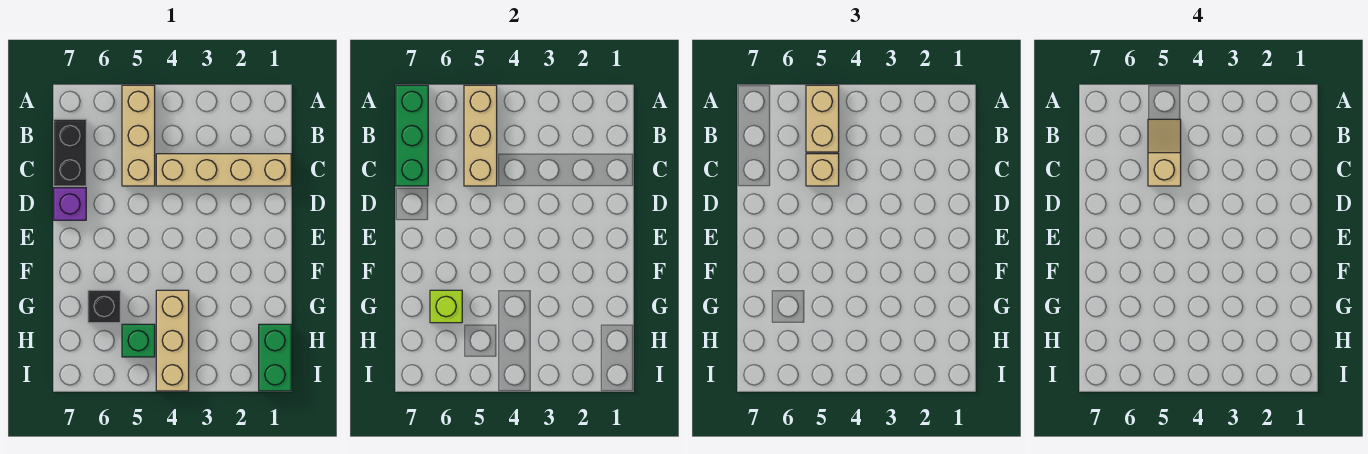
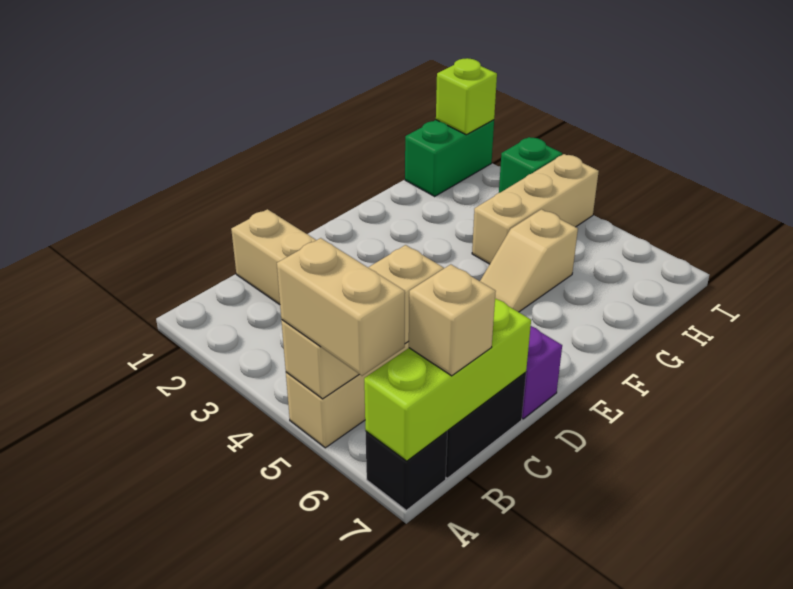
tan brick A5:B5 level 3 -> tan brick A5:A6 level 3
green brick A7:C7 level 2 -> lime brick A7:C7 level 2
tan slope B5:C5 level 4 top C -> tan slope F5:G5 level 1 top G
tan brick C5 level 3 -> tan brick B7 level 3
black brick G6 level 1 -> black brick A7 level 1
lime brick G6 level 2 -> lime brick I1 level 2
green brick H5 level 1 -> green brick I3 level 1

